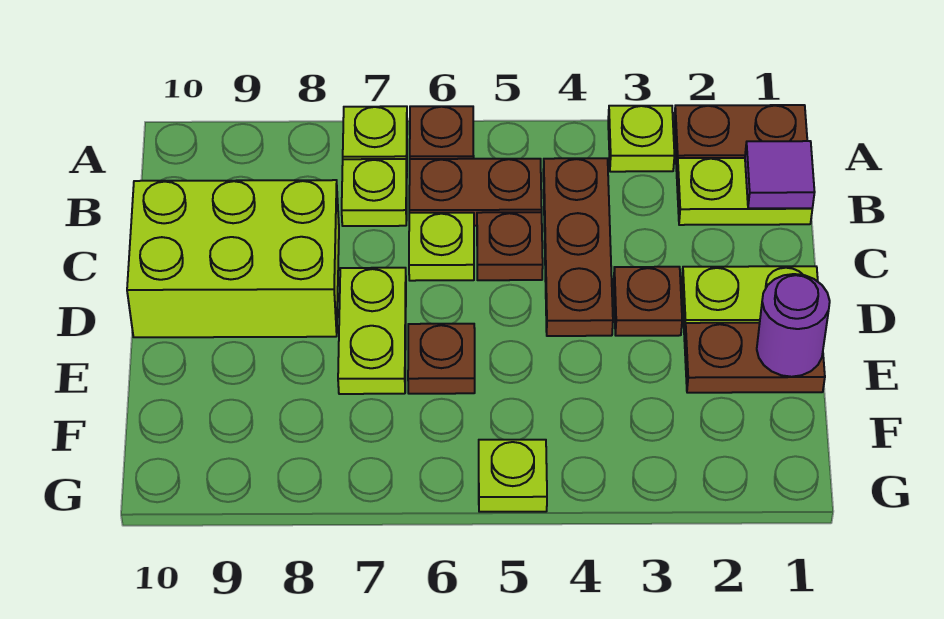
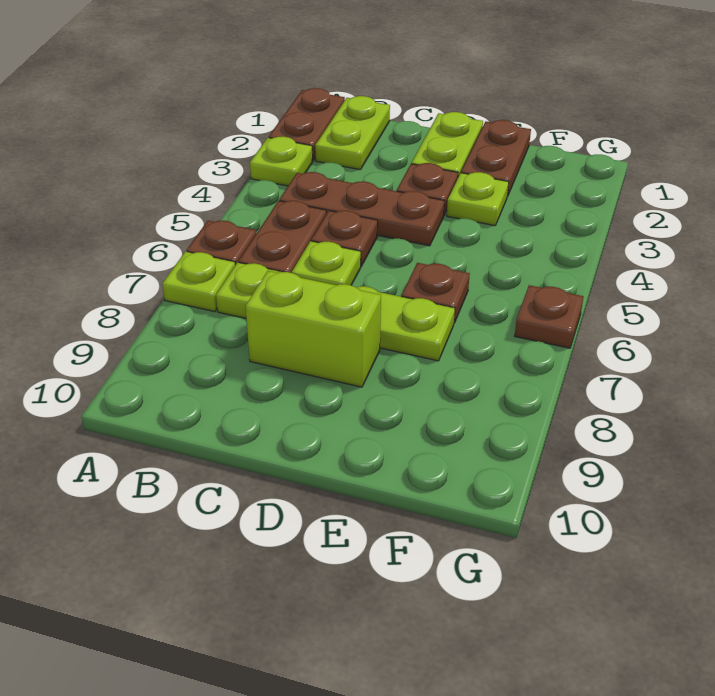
purple tile B1 level 2 -> none
lime brick C8:D10 level 1 -> lime brick C8:D8 level 1
purple round brick E1 level 2 -> none
lime plate G5 level 1 -> lime plate E3 level 1
none -> brown plate G6 level 1

